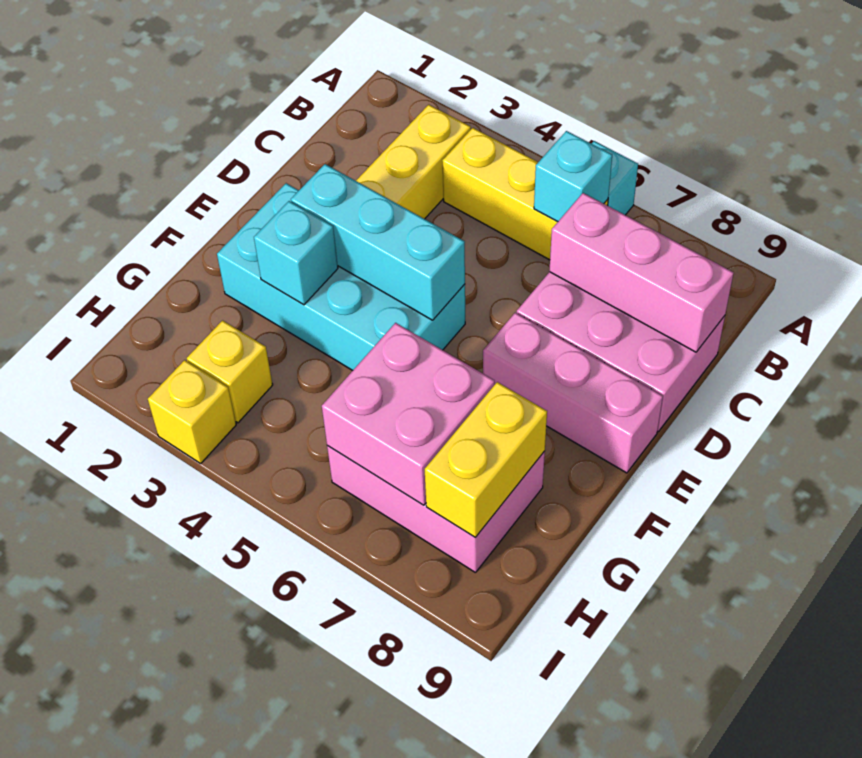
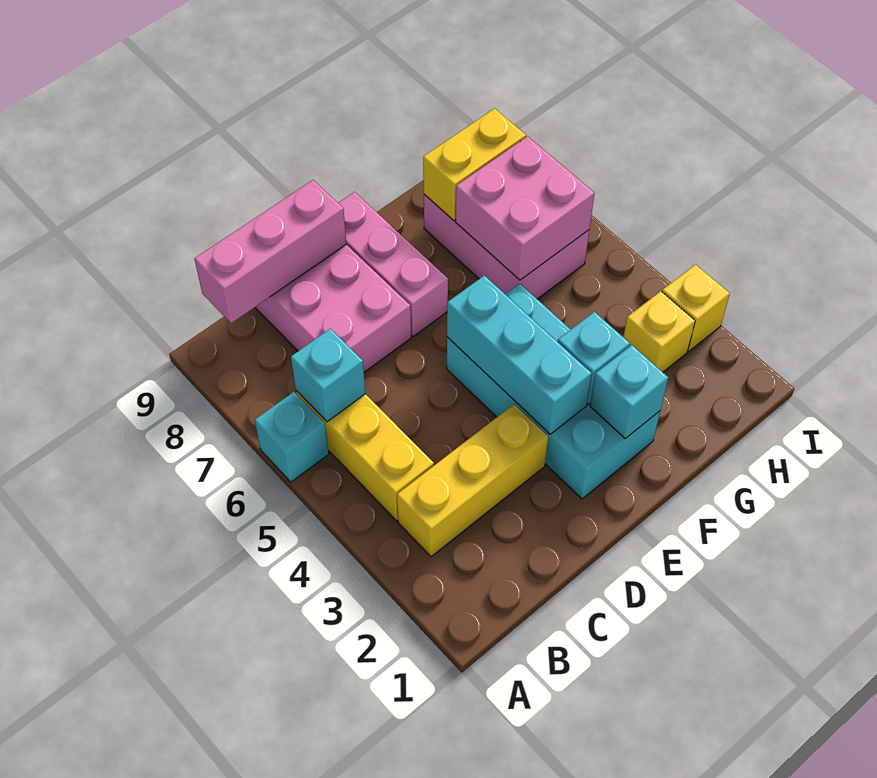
pink brick C7:C9 level 2 -> pink brick B9:D9 level 2
none -> cyan brick F2 level 2

